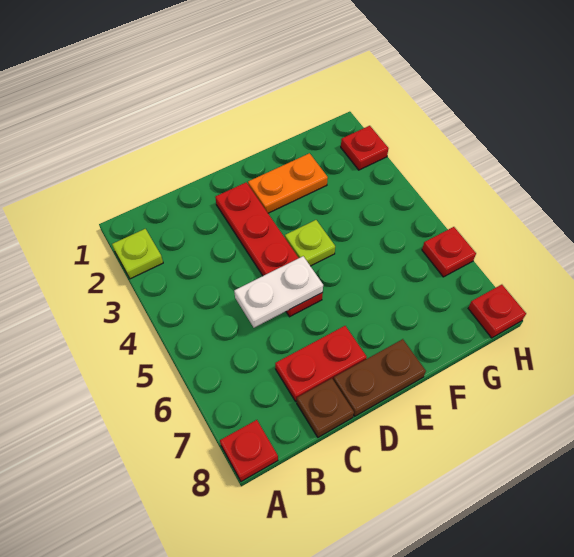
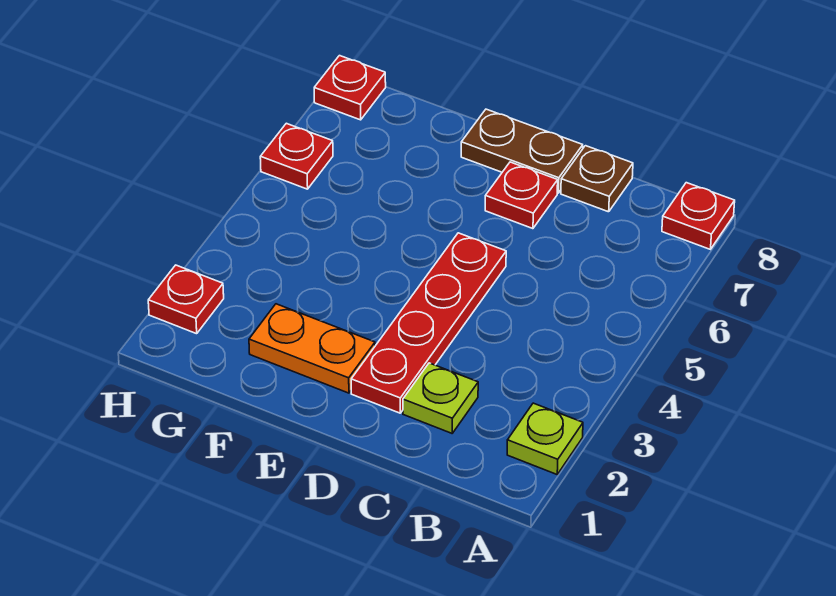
white plate C5:D5 level 2 -> none
red plate C7:D7 level 1 -> red plate D7 level 1
lime plate E4 level 1 -> lime plate C2 level 1

